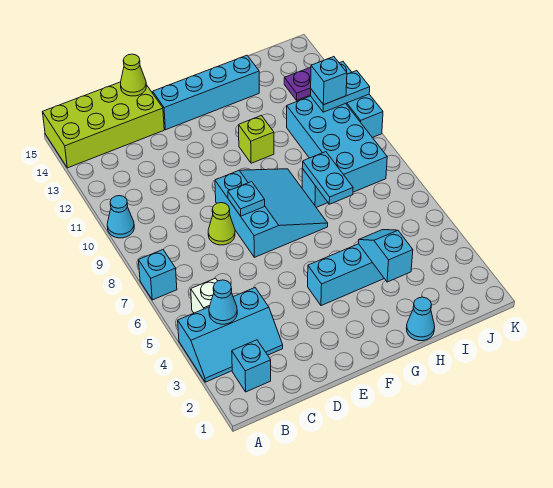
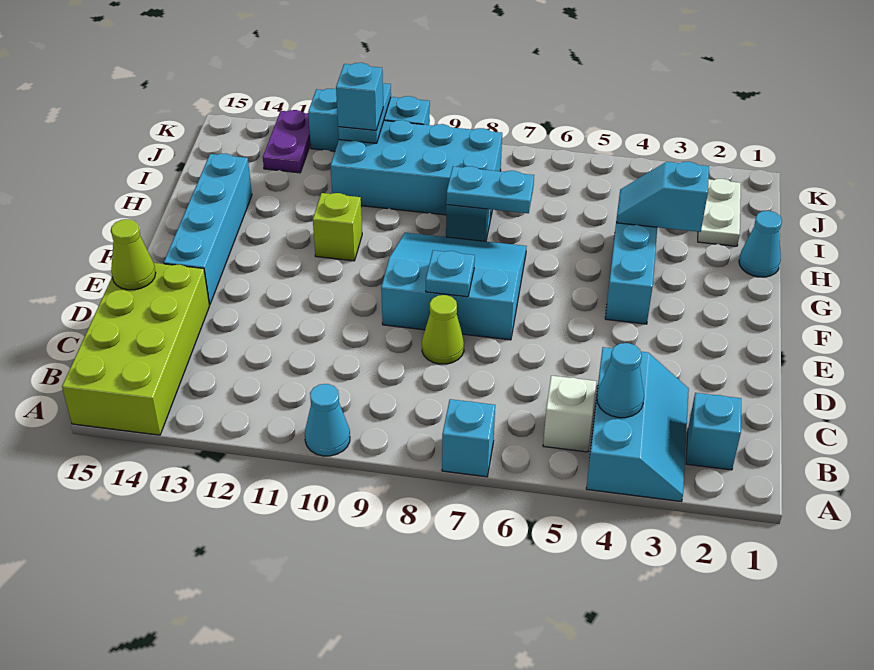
none -> white plate I2:J2 level 1

